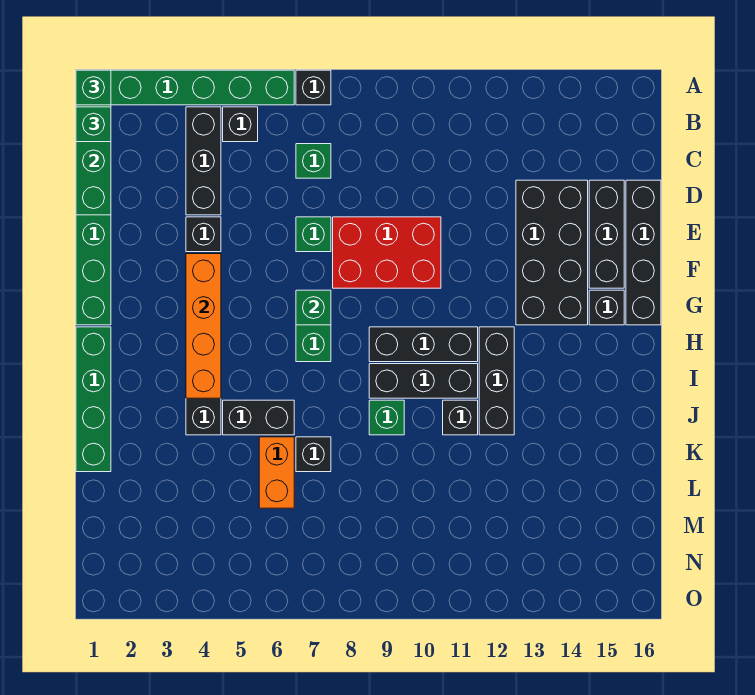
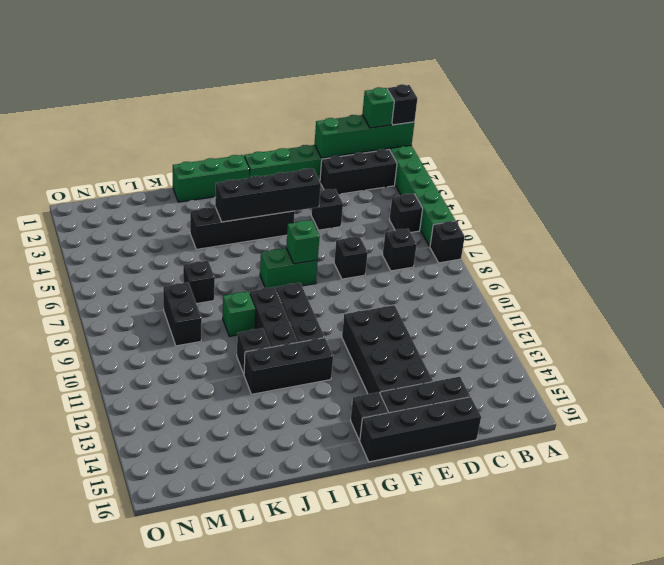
green brick A1 level 3 -> black brick A1 level 3
black brick B4:D4 level 1 -> black brick B2:D2 level 1
green brick C7 level 1 -> black brick C7 level 1
black brick D13:G14 level 1 -> black brick E11:F14 level 1
green brick E7 level 1 -> black brick E7 level 1
red brick E8:F10 level 1 -> none
orange brick F4:I4 level 2 -> black brick F4:I4 level 2
green brick H1:K1 level 1 -> green brick H1:J1 level 1
black brick J5:J6 level 1 -> black brick L8:L9 level 1
orange brick K6:L6 level 1 -> none

